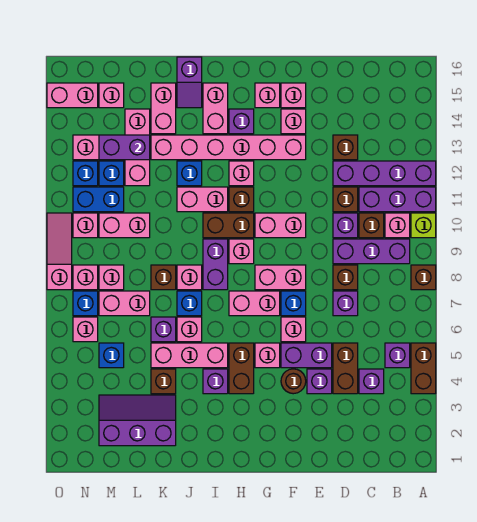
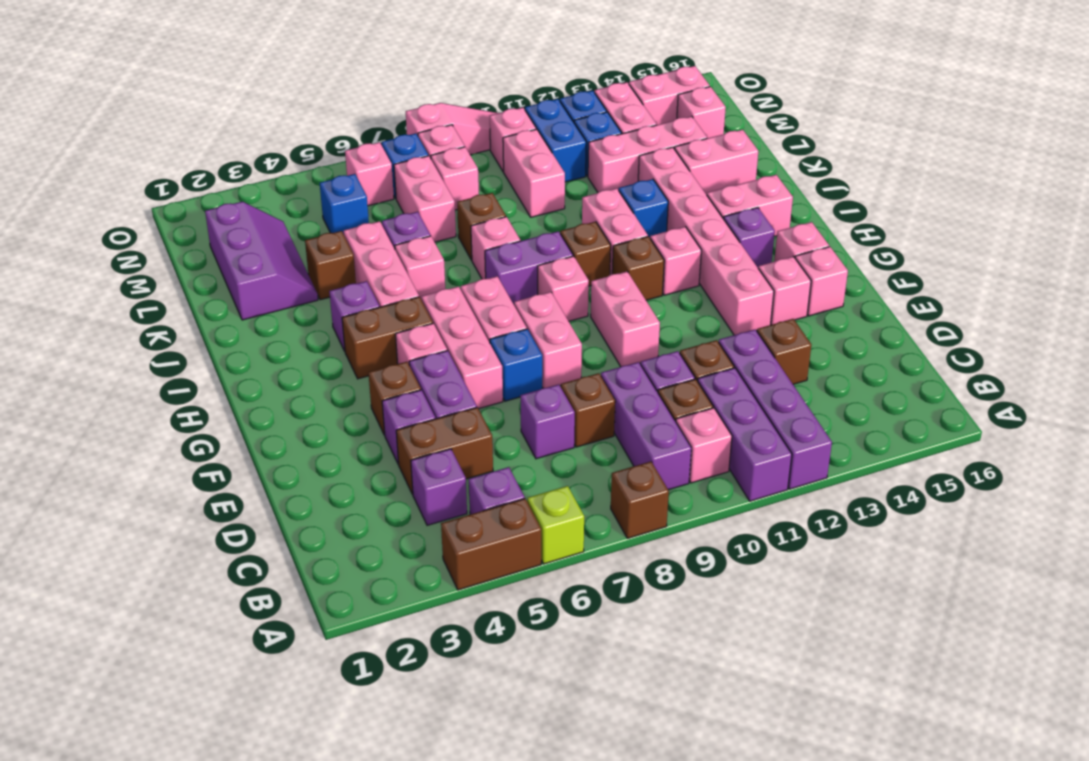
lime brick A10 level 1 -> lime brick A6 level 1
brown round brick F4 level 1 -> brown brick F4 level 1
pink brick F6 level 1 -> pink brick F6:H6 level 1
brown brick H10:I10 level 1 -> brown brick I10 level 1
blue brick J7 level 1 -> none
purple slope J15:J16 level 1 top 16 -> none
purple brick L13:M13 level 2 -> none
pink brick N15:O15 level 1 -> pink brick N14:N15 level 1

